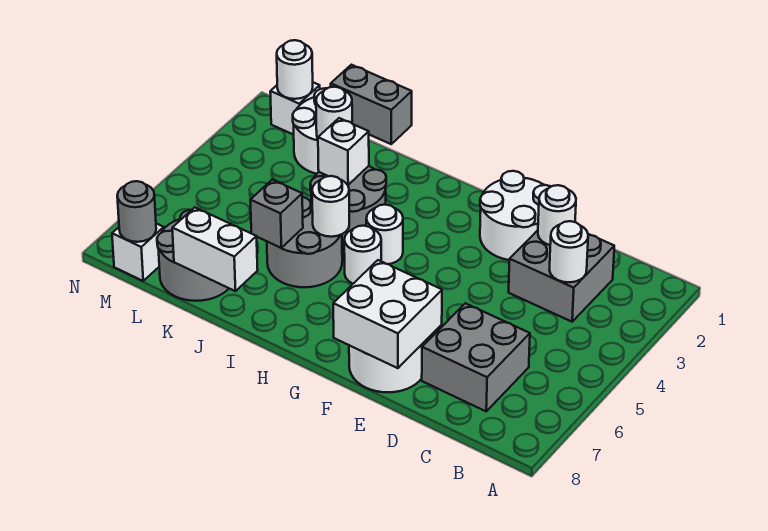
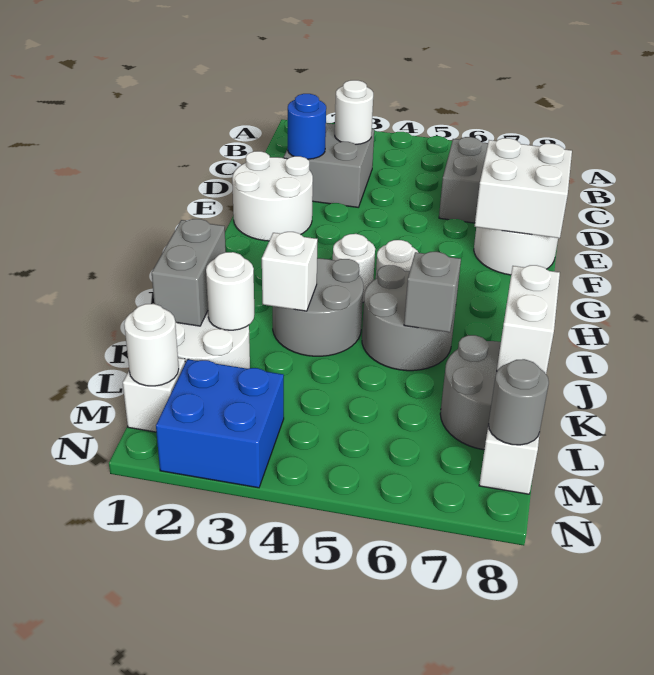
white round brick D2 level 2 -> blue round brick D2 level 2
white round brick I5 level 2 -> none
none -> blue brick M2:N3 level 1

